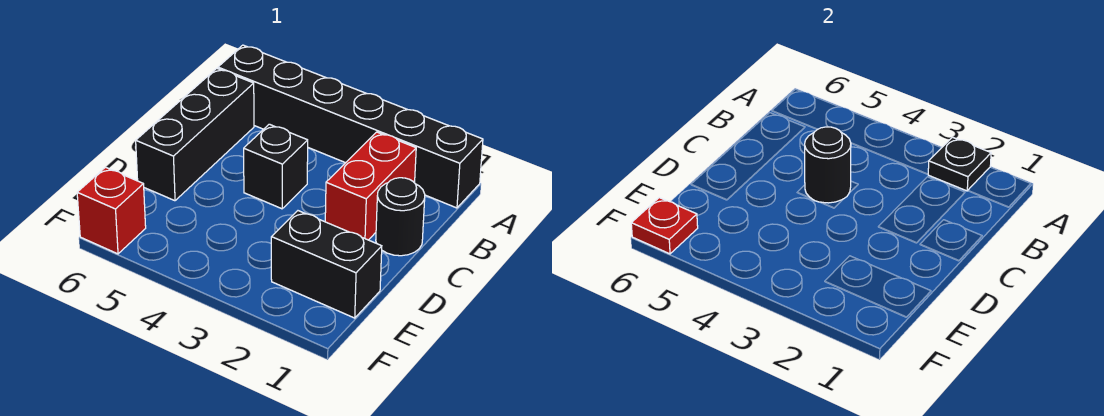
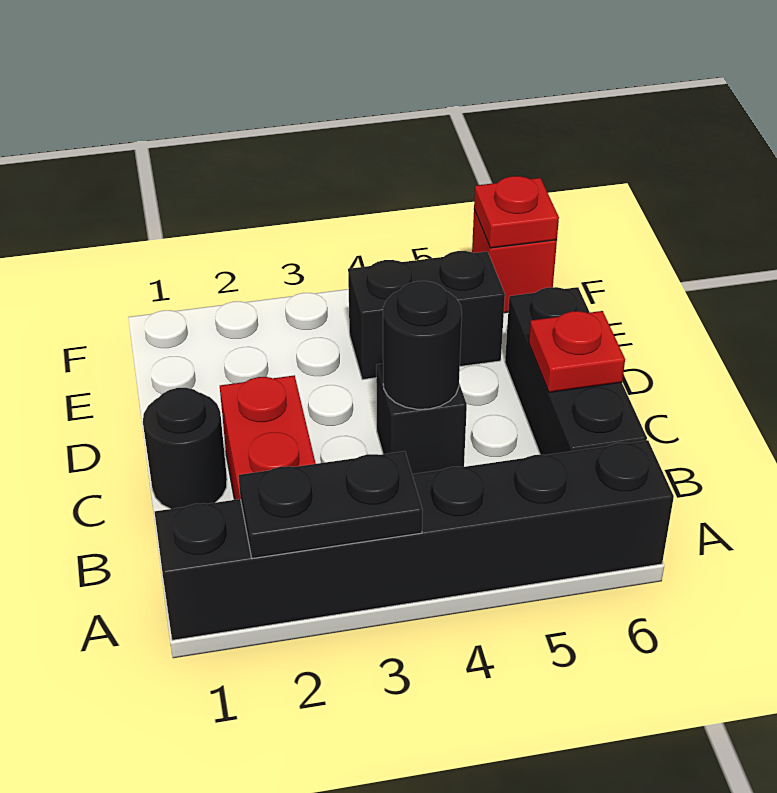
black plate A2 level 2 -> black plate A2:A3 level 2
none -> red plate C6 level 2
black brick E1:E2 level 1 -> black brick E4:E5 level 1

